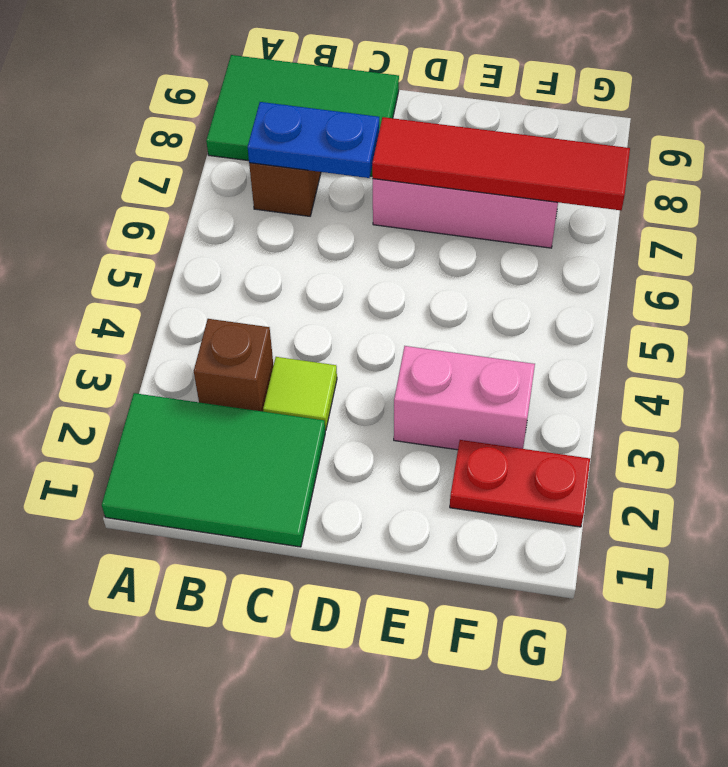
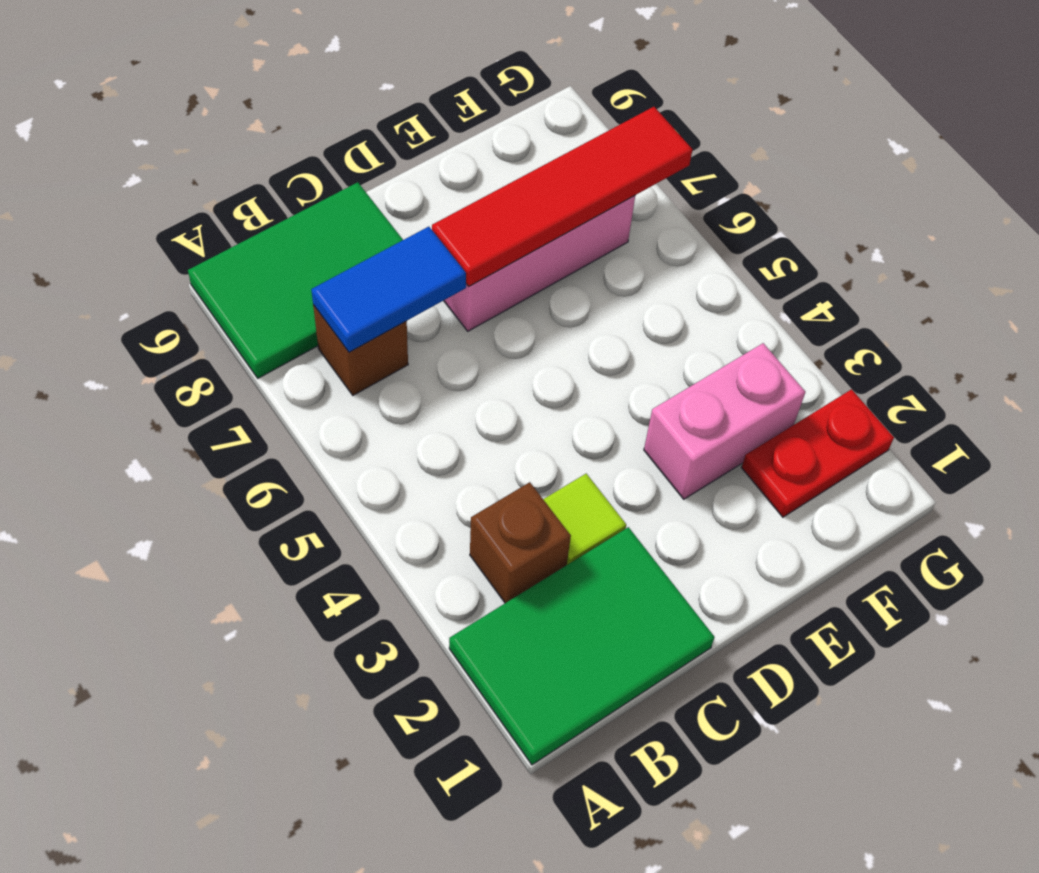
blue plate B7:C7 level 2 -> blue tile B7:C7 level 2

